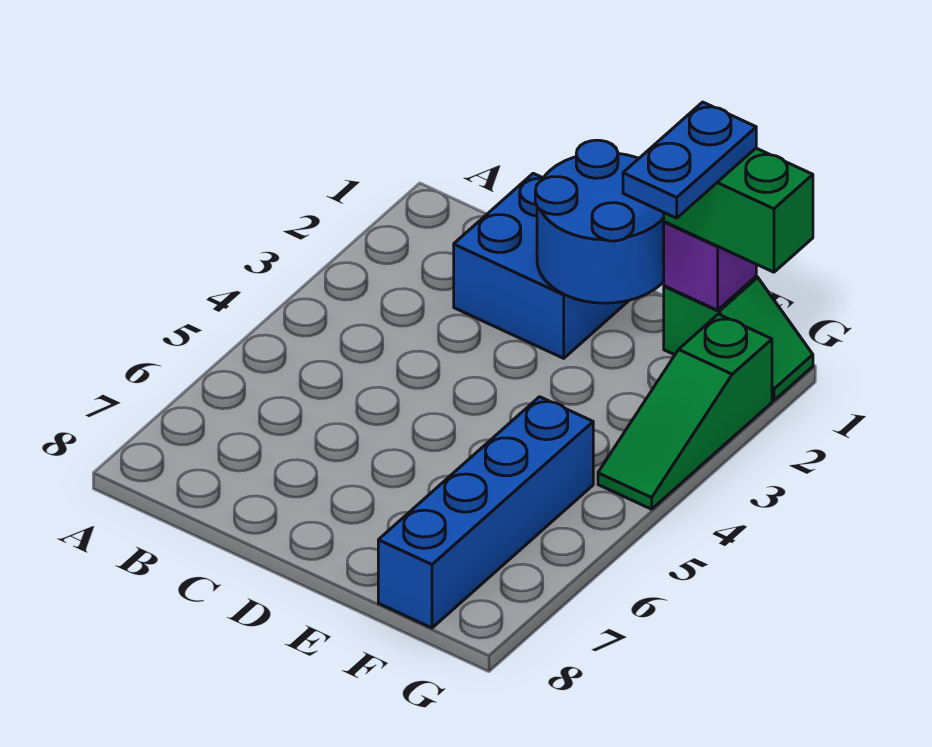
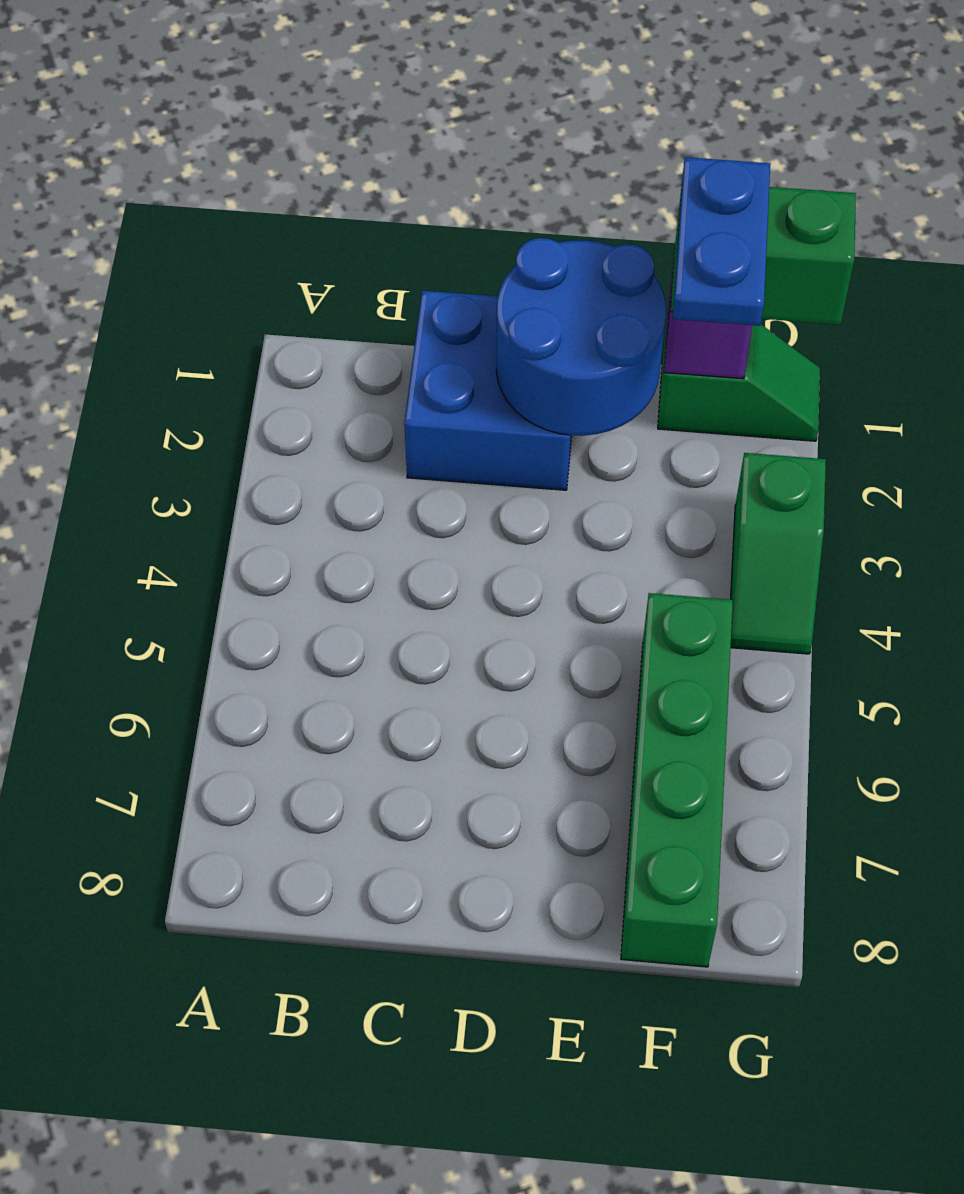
blue brick F5:F8 level 1 -> green brick F5:F8 level 1
green slope G2:G4 level 1 top 2 -> green slope G3:G4 level 1 top 3

